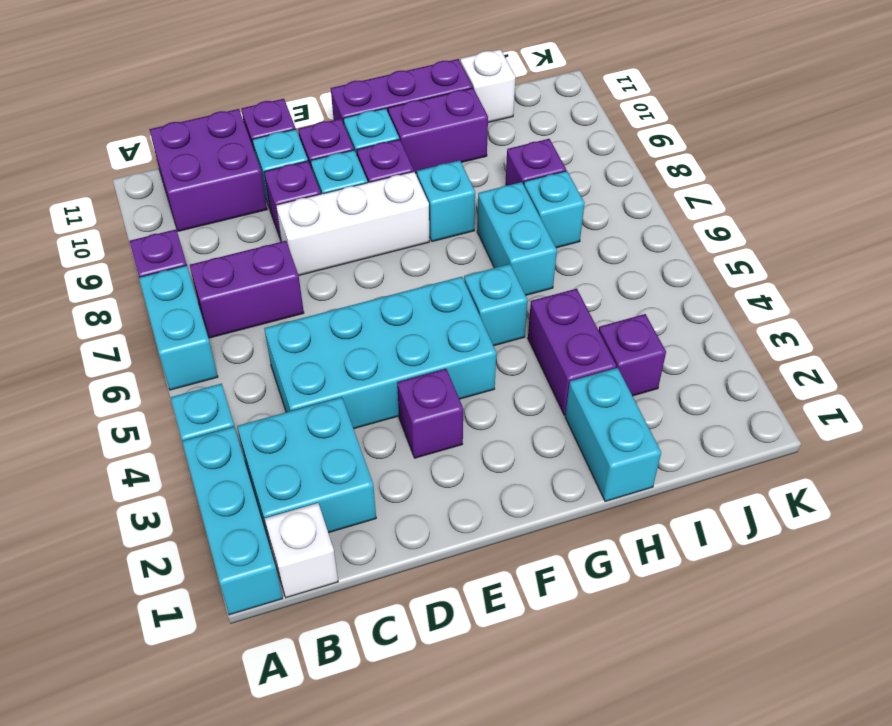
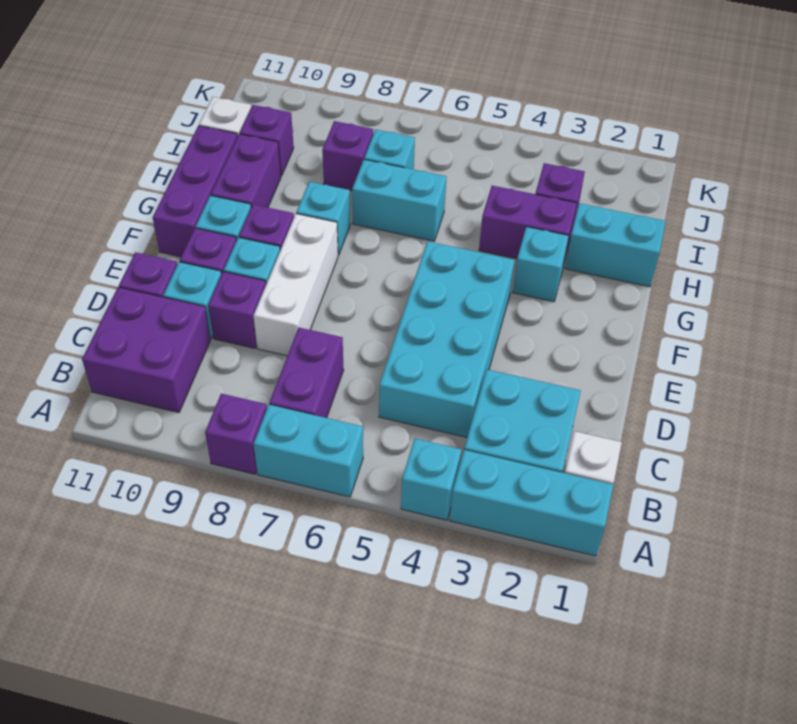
purple brick E3 level 1 -> purple brick I10 level 1
cyan brick G5 level 1 -> cyan brick G3 level 1

